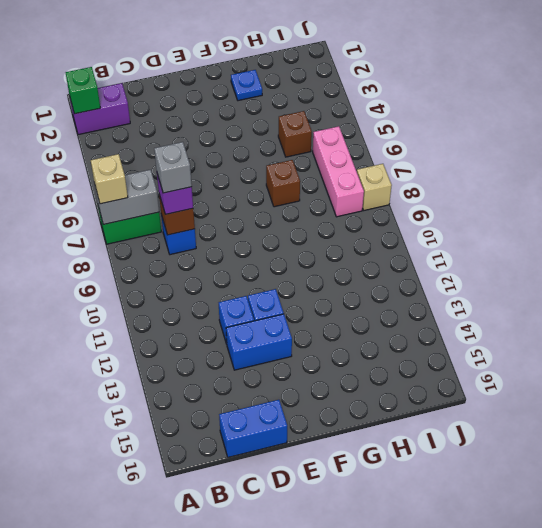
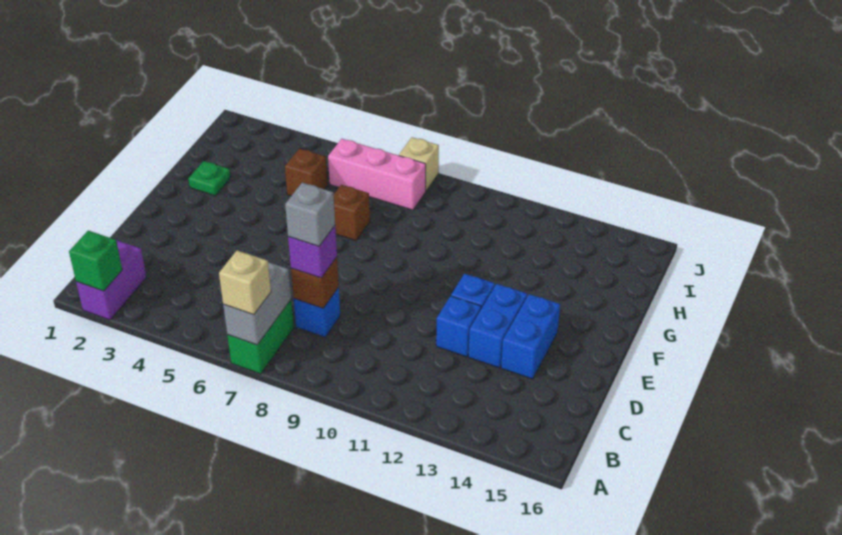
blue brick C16:D16 level 1 -> blue brick D14:E14 level 1
blue plate G2 level 1 -> green plate G2 level 1

